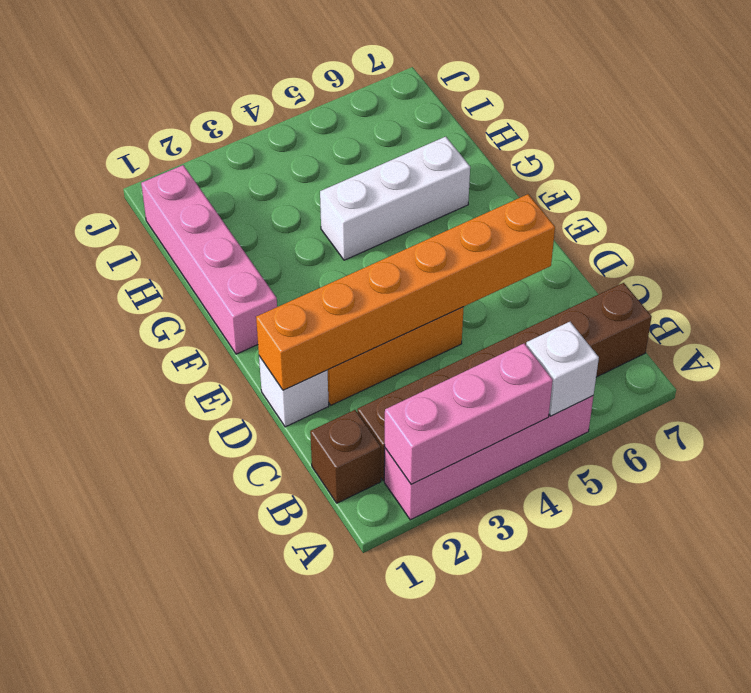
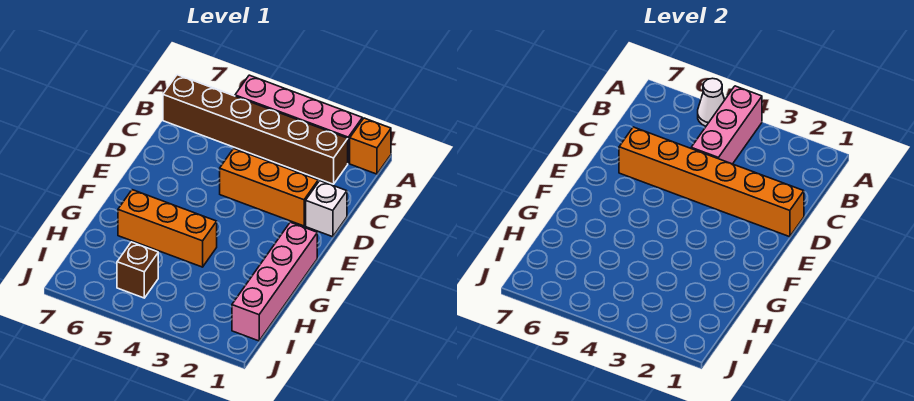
none -> orange brick A1 level 1
pink brick A2:A4 level 2 -> pink brick A4:C4 level 2
white brick A5 level 2 -> white cone A5 level 2
brown brick B1 level 1 -> brown brick I5 level 1
white brick G4:G6 level 1 -> orange brick G4:G6 level 1

